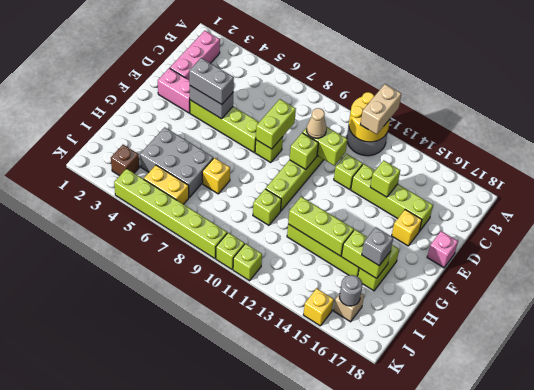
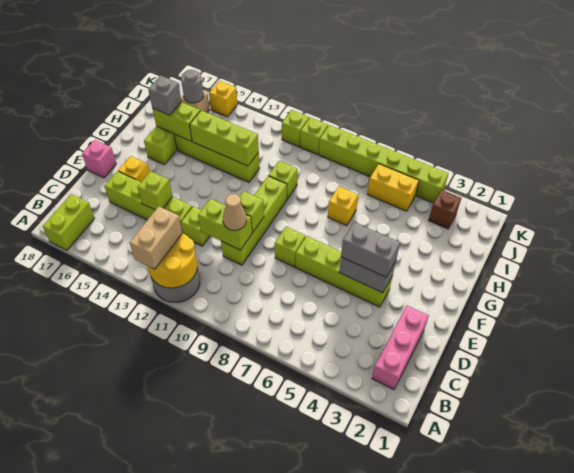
lime brick D8:E8 level 2 -> lime brick A17:B17 level 1
pink brick E2:E3 level 1 -> none
grey brick H4:I6 level 1 -> none

